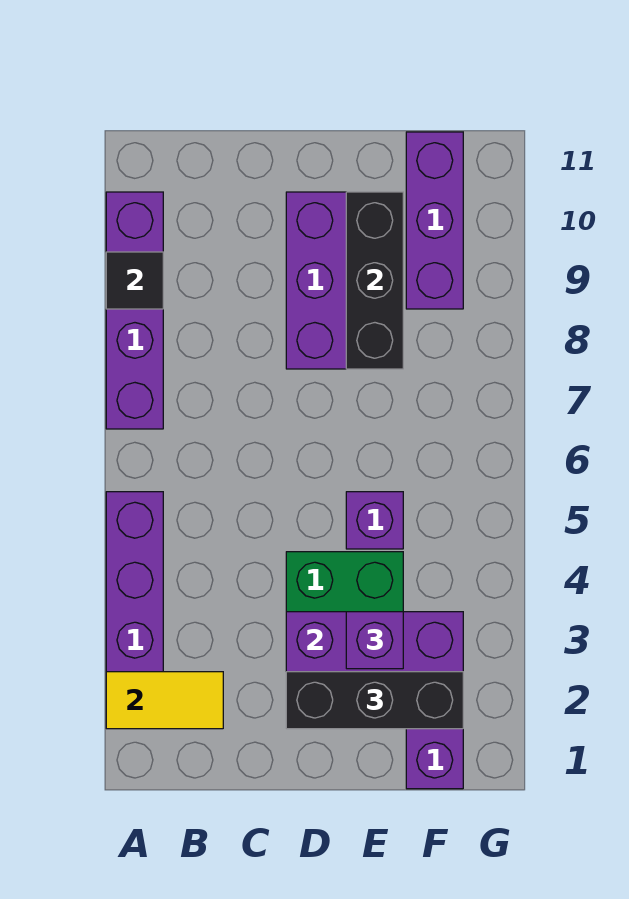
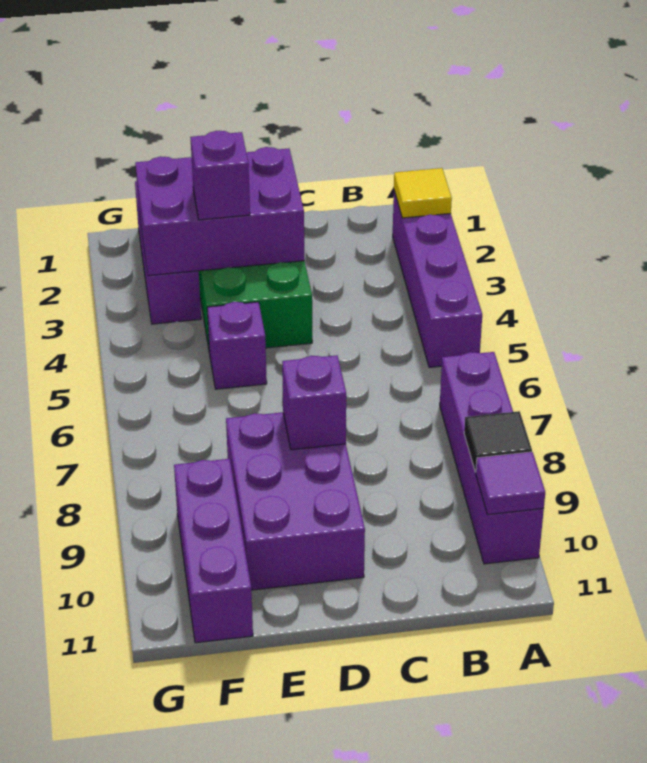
yellow tile A2:B2 level 2 -> yellow tile A2 level 2
none -> purple tile A10 level 2
black brick D2:F2 level 3 -> none
none -> purple brick D8 level 2
black brick E8:E10 level 2 -> none

